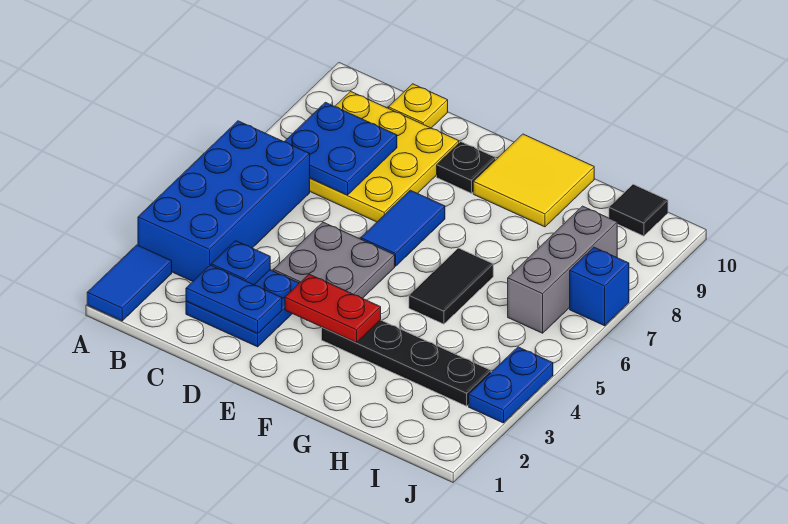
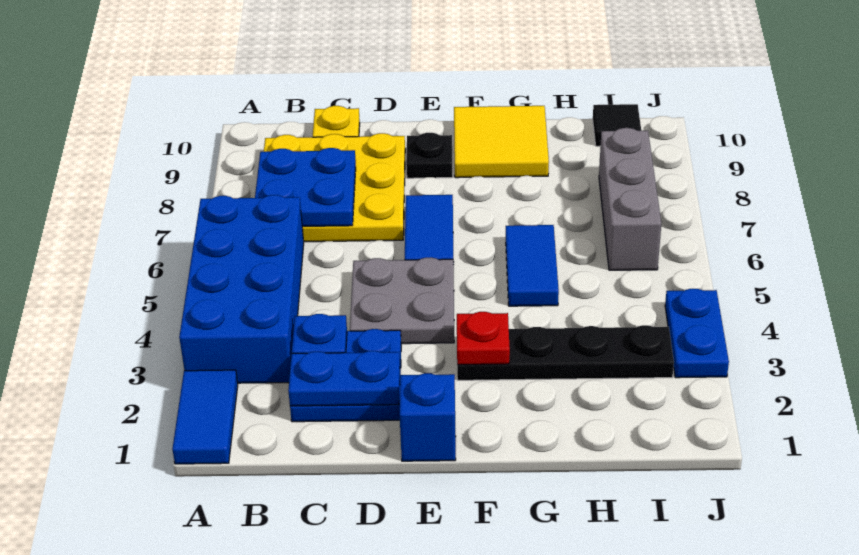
red plate E3:F3 level 2 -> red plate F3 level 2
black tile G5:G6 level 1 -> blue tile G5:G6 level 1
blue brick J7 level 1 -> blue brick E1 level 1

